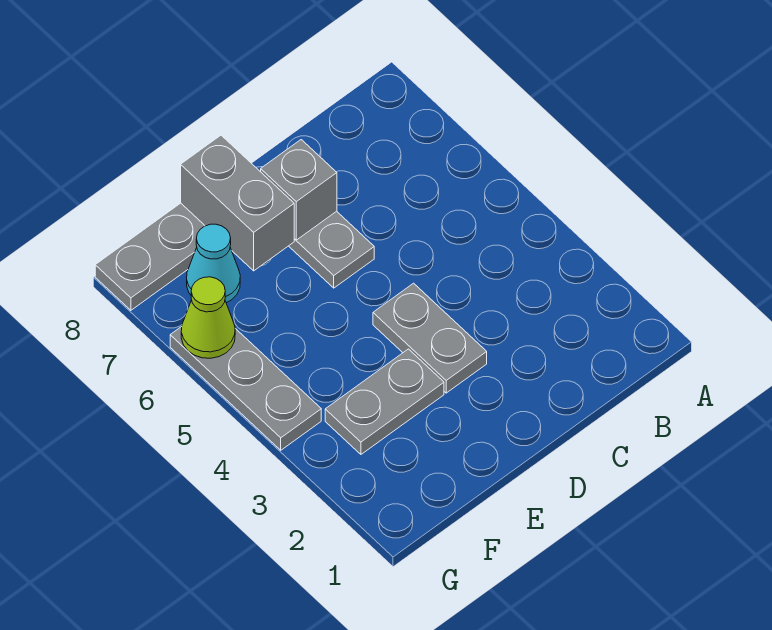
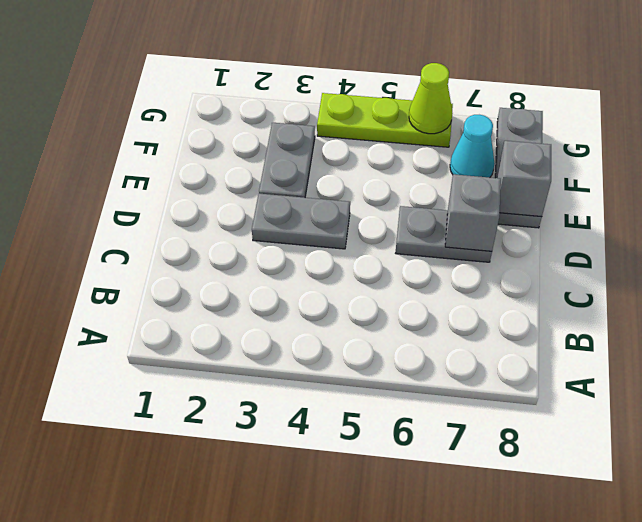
grey brick E7:E8 level 2 -> grey brick E8 level 2
grey plate G4:G6 level 1 -> lime plate G4:G6 level 1

